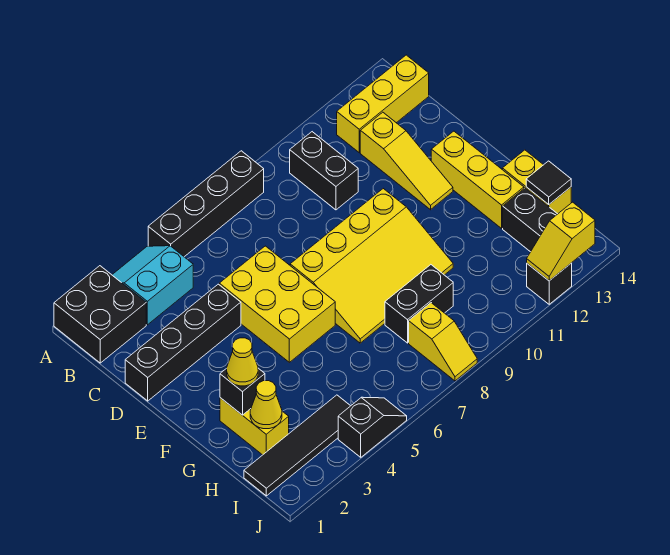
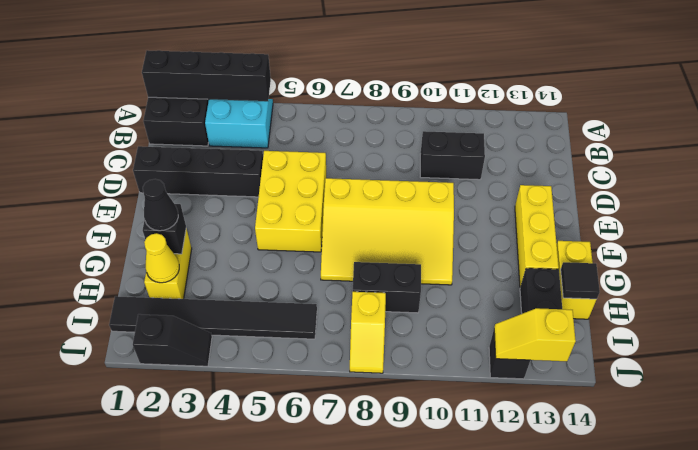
black brick A5:A8 level 1 -> black brick A1:A4 level 2
black brick B10:C10 level 1 -> black brick C10:C11 level 1
yellow brick B12:B14 level 1 -> none
yellow slope C12:E12 level 1 top C -> none
yellow cone G2 level 3 -> black cone G2 level 3
black tile I1:I4 level 1 -> black tile I1:I6 level 1
black slope J4:J5 level 1 top 4 -> black slope J2:J3 level 1 top 2

